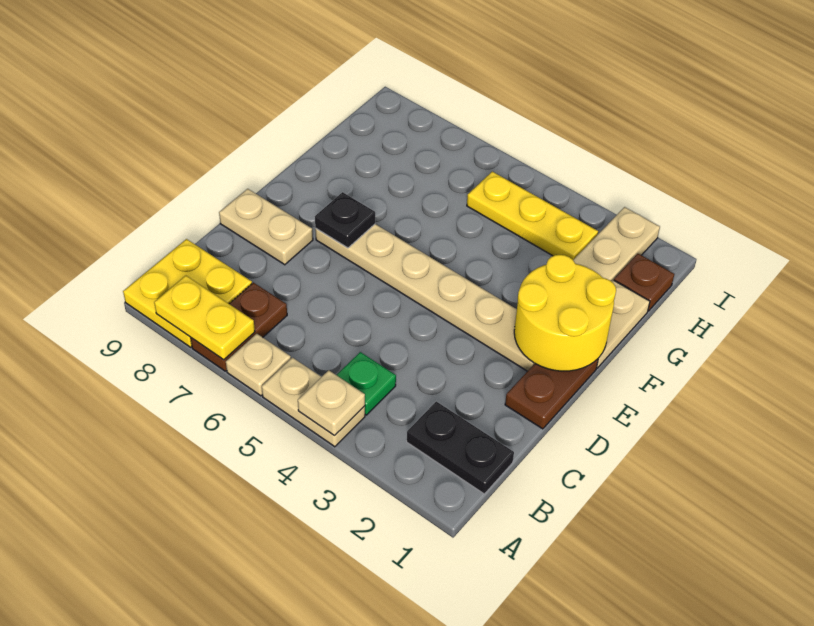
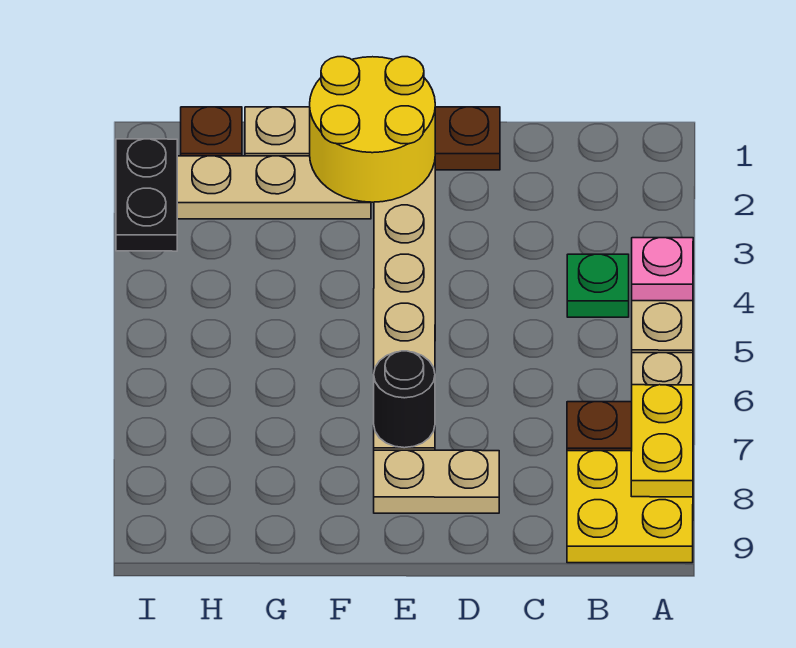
tan plate A4 level 2 -> pink plate A4 level 2
black plate B1:B2 level 1 -> black plate I2:I3 level 2
tan plate D8:D9 level 1 -> tan plate D8:E8 level 1
black plate E7 level 2 -> black round brick E7 level 2
yellow plate H3:H5 level 1 -> none

